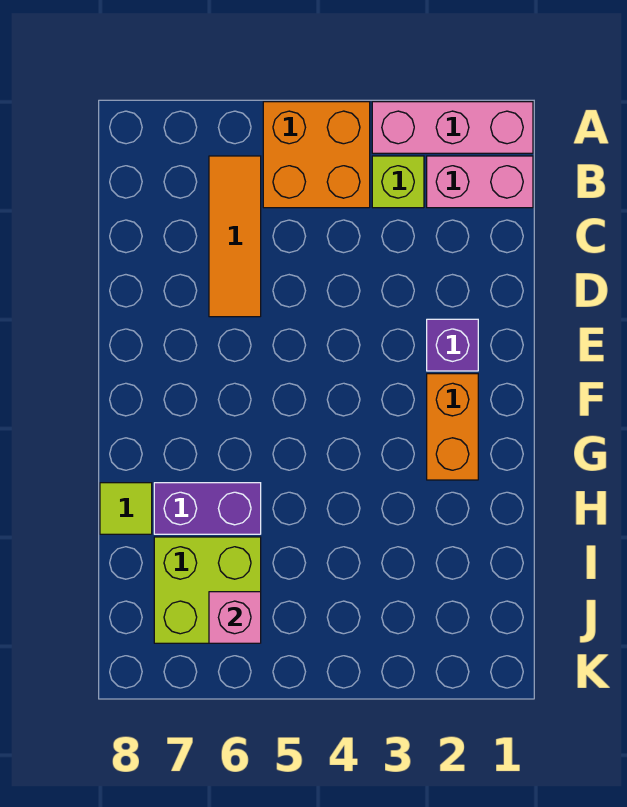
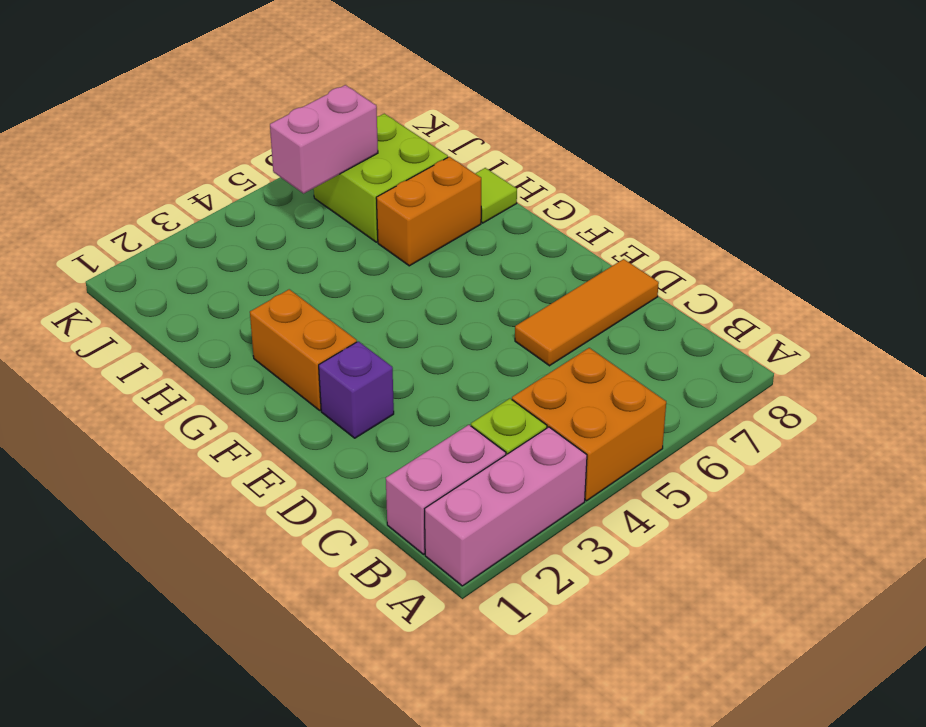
orange tile B6:D6 level 1 -> orange tile D6:D8 level 1
purple brick H6:H7 level 1 -> orange brick H6:H7 level 1
pink brick J6 level 2 -> pink brick J5:J6 level 2

